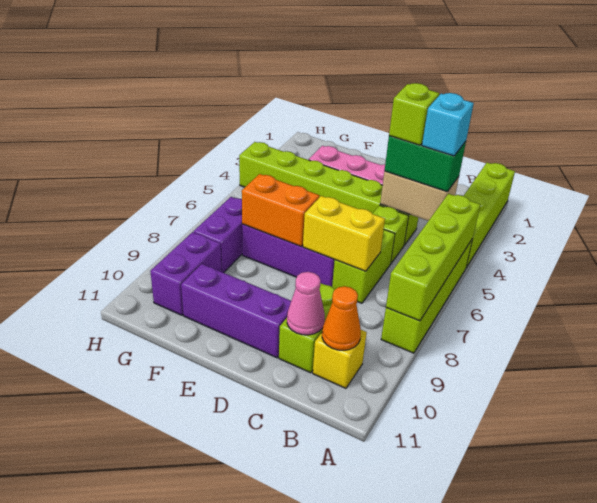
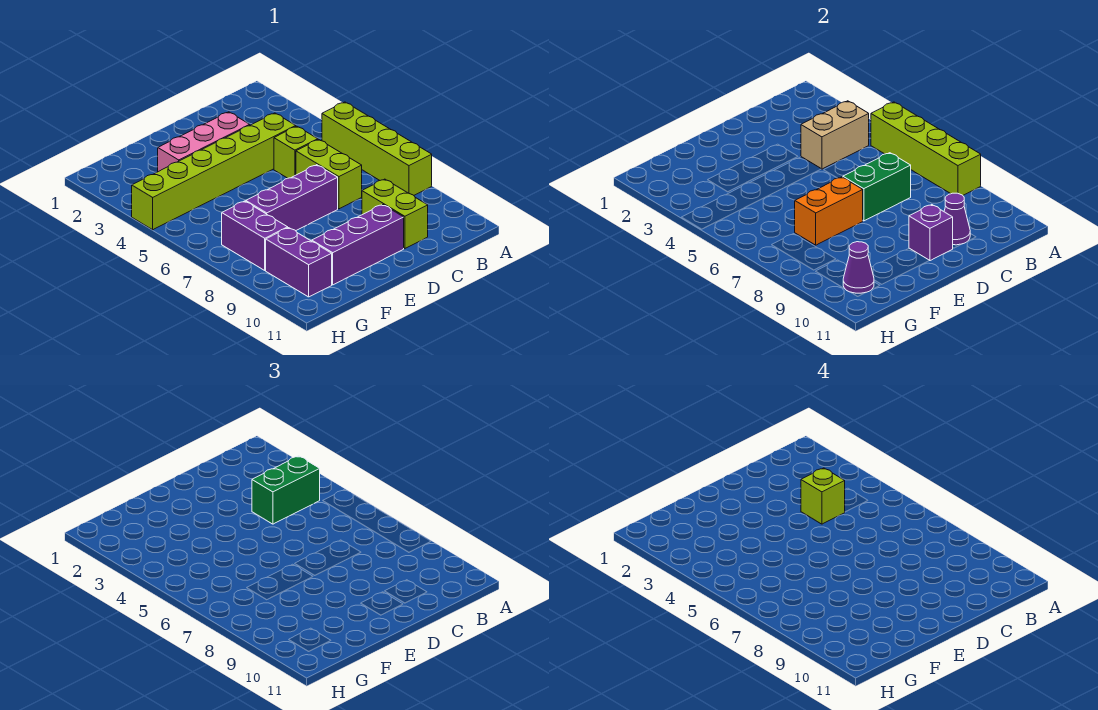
lime brick A1:A4 level 1 -> none
cyan brick B4 level 4 -> none
yellow brick B10 level 1 -> none
orange cone B10 level 2 -> none
yellow brick C7:D7 level 2 -> green brick C7:D7 level 2
pink cone C10 level 2 -> purple cone C10 level 2
none -> purple brick D10 level 2
none -> purple cone G10 level 2

